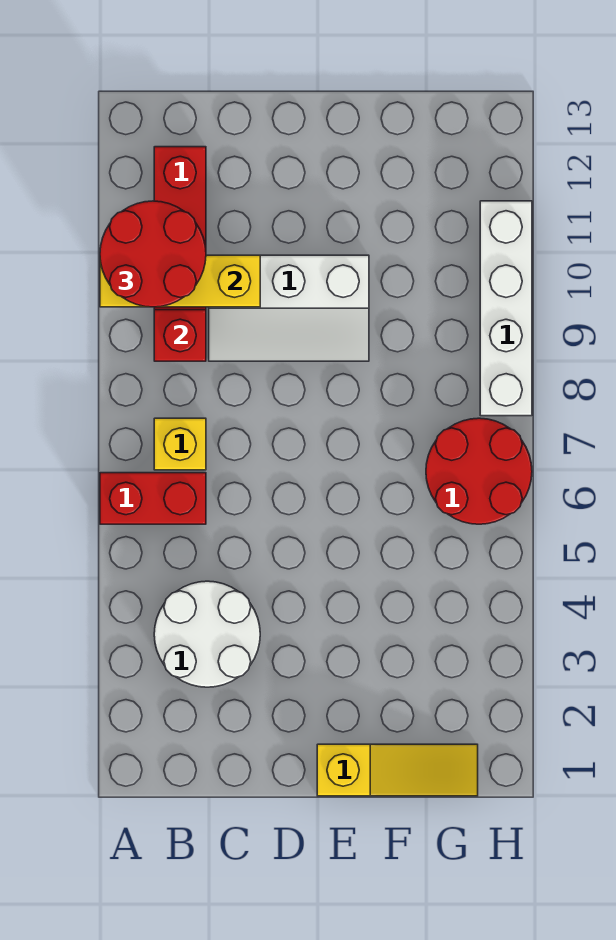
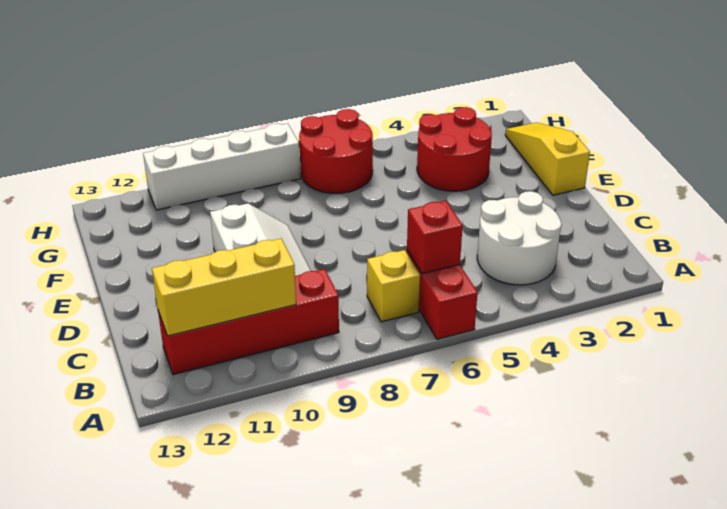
yellow brick A10:C10 level 2 -> yellow brick B10:B12 level 2
red round brick A10:B11 level 3 -> red round brick F3:G4 level 1
red brick B9 level 2 -> red brick B6 level 2

